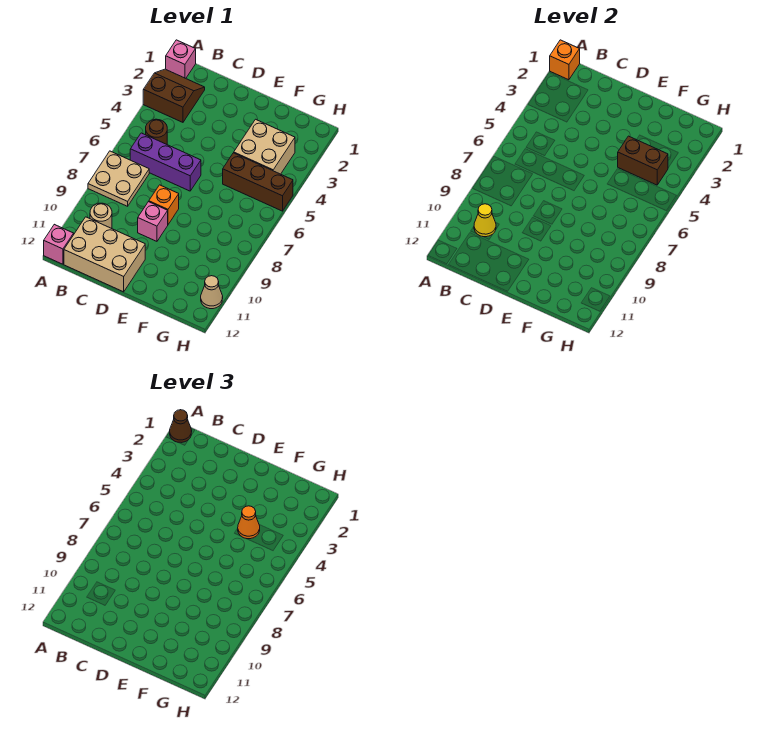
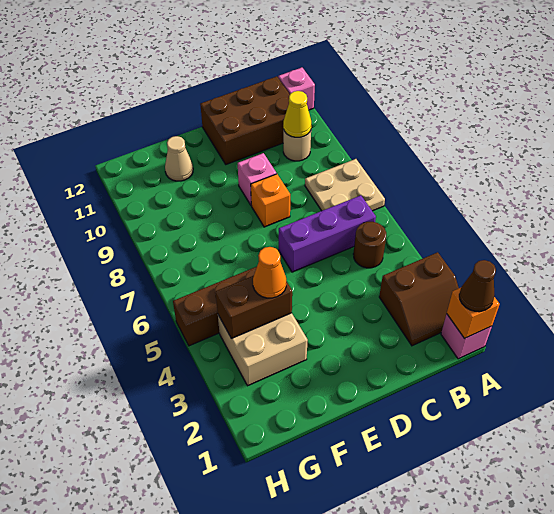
tan brick B11:D12 level 1 -> brown brick B11:D12 level 1
tan cone H11 level 1 -> tan cone F11 level 1

